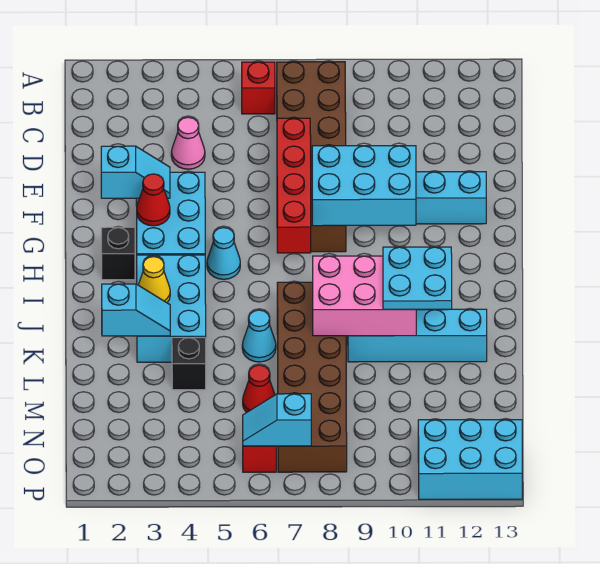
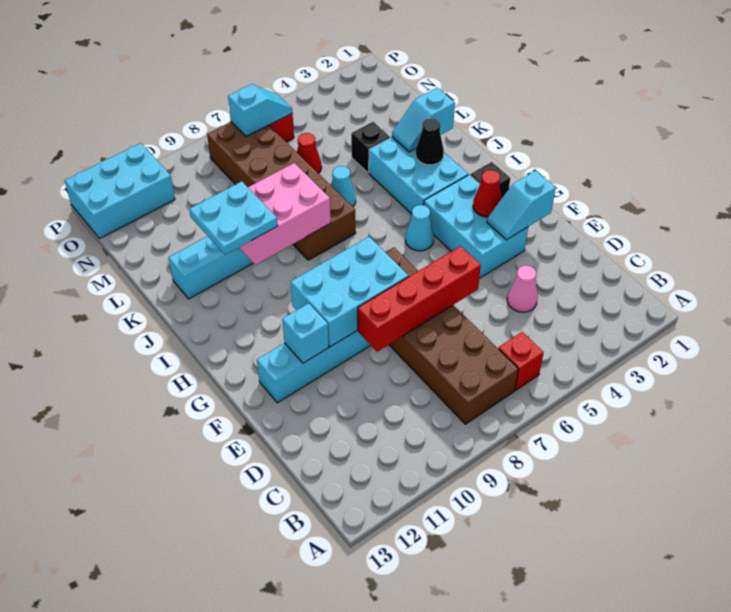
red brick E7:H7 level 2 -> red brick E6:E9 level 2
none -> cyan brick F11 level 2
yellow cone J3 level 2 -> black cone J3 level 2

